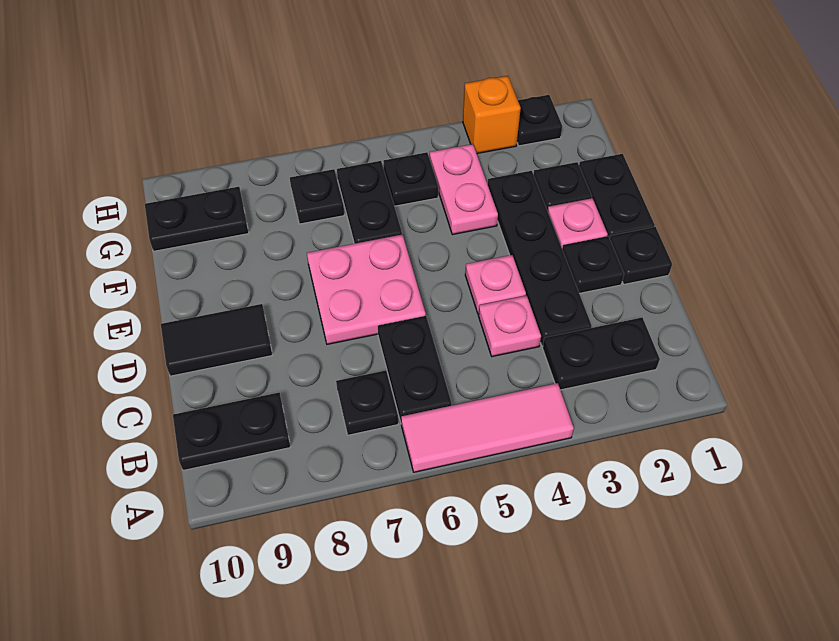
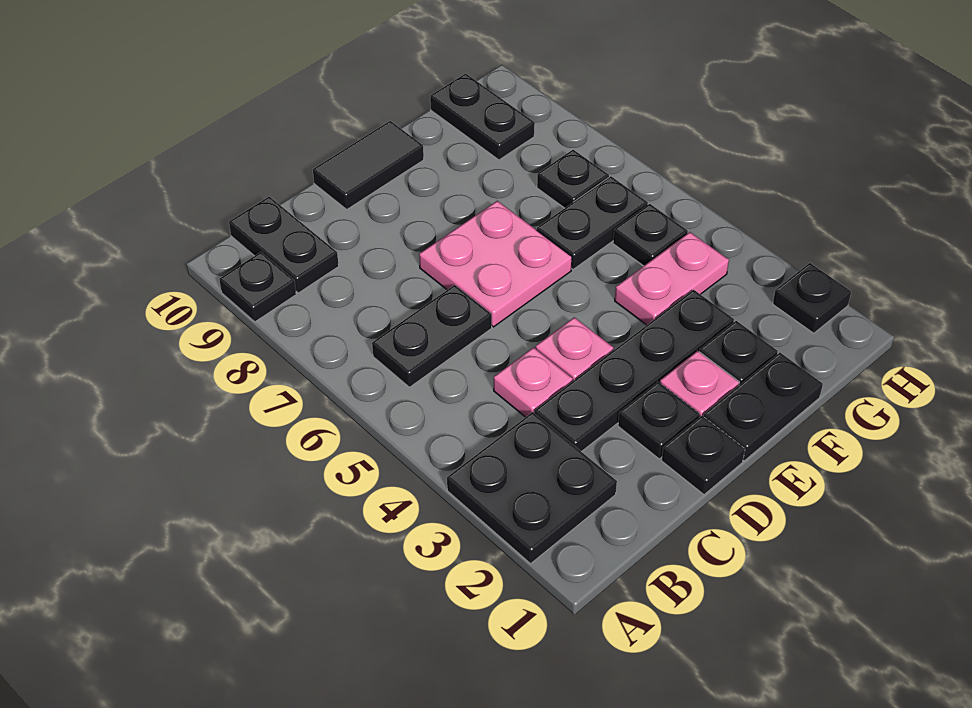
pink tile A4:A6 level 1 -> none
black plate B2:B3 level 1 -> black plate A2:B3 level 1
black plate B7 level 1 -> black plate A9 level 1
black tile D9:D10 level 1 -> black tile D10:E10 level 1
orange brick H3 level 1 -> none

